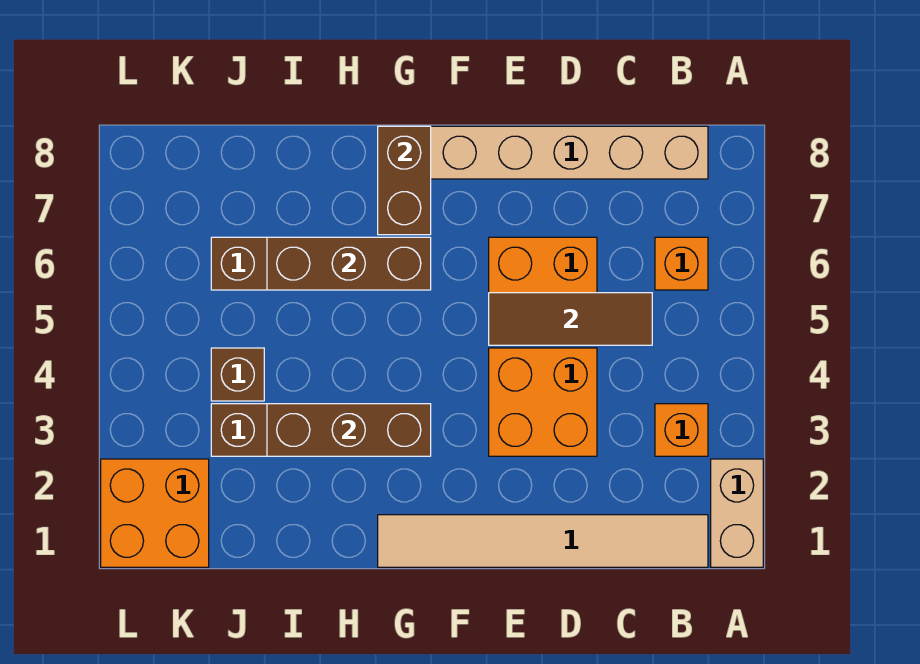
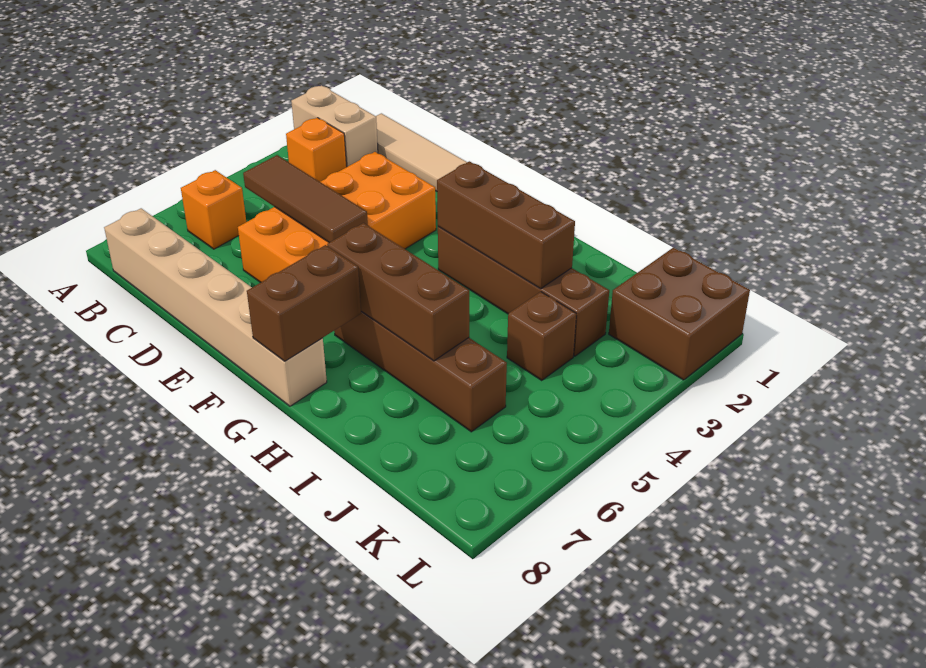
tan brick A1:A2 level 1 -> tan brick A2:B2 level 1
orange brick K1:L2 level 1 -> brown brick K1:L2 level 1

